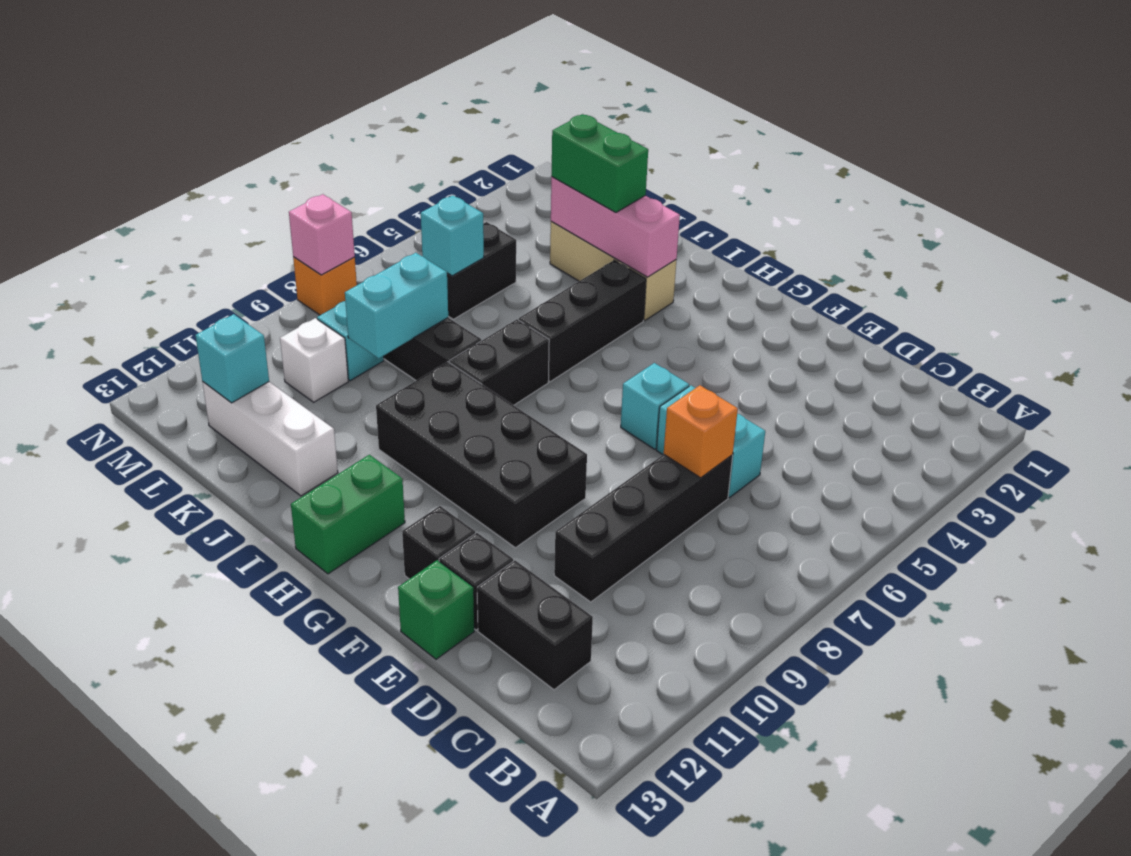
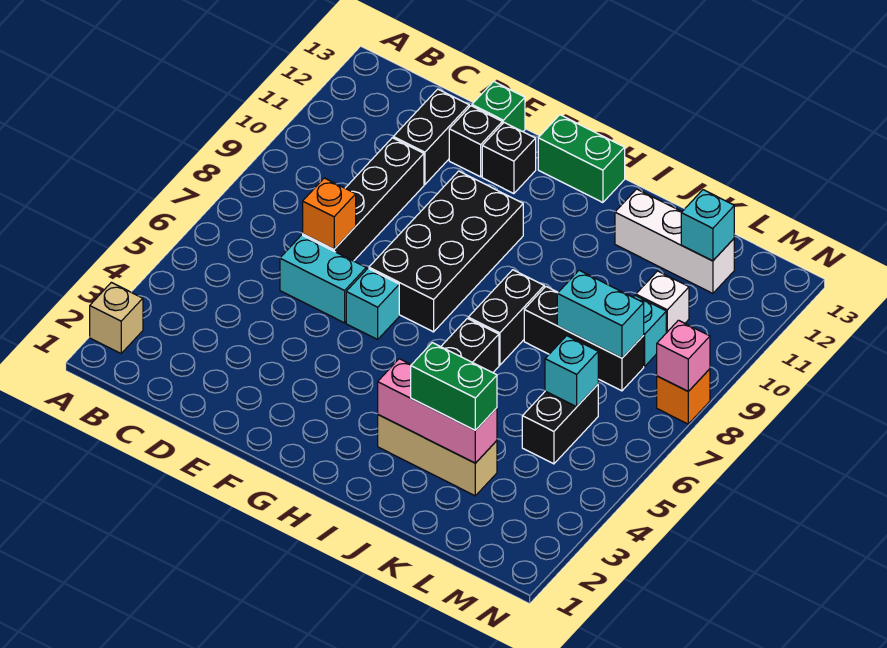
none -> tan brick A2 level 1
black brick C12:D12 level 1 -> black brick D11:D12 level 1
black brick F9:I10 level 1 -> black brick F7:G10 level 1
green brick H12:H13 level 1 -> green brick G13:H13 level 1
cyan brick K8:K9 level 2 -> cyan brick K8:L8 level 2

